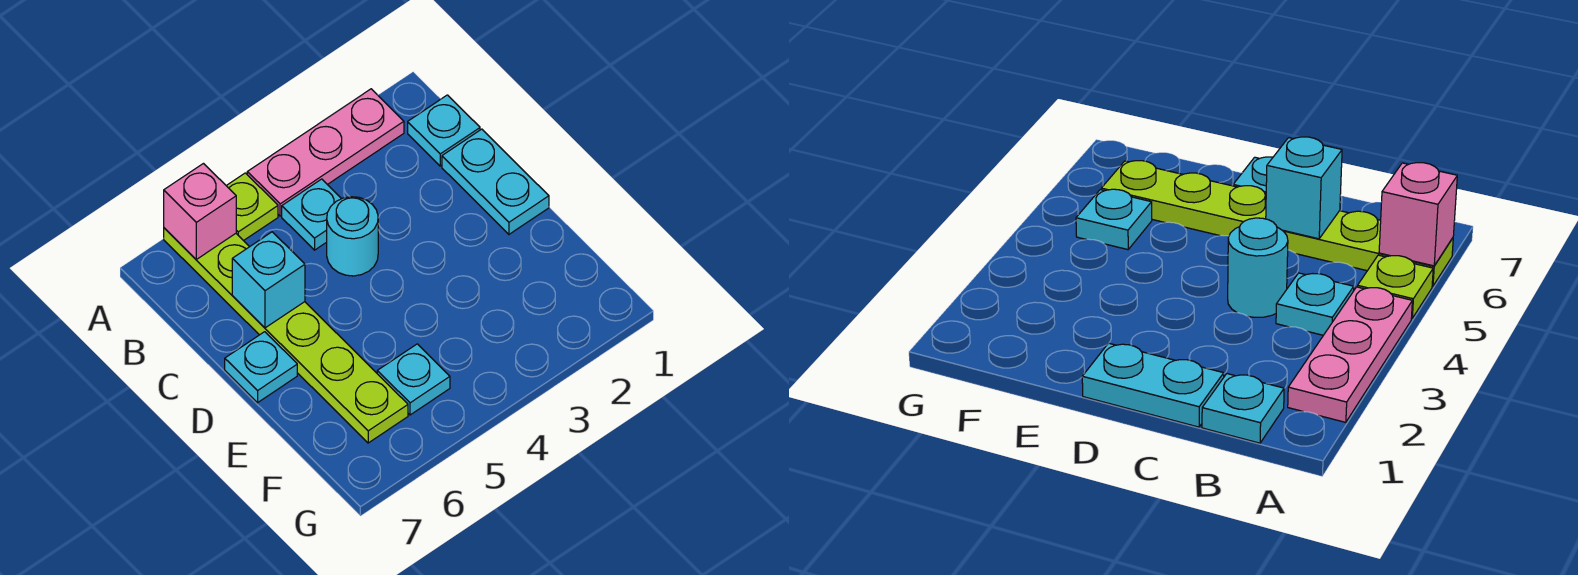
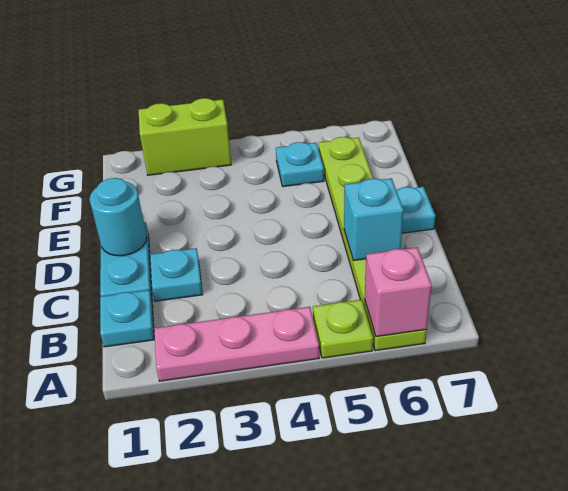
cyan plate B4 level 1 -> cyan plate C2 level 1
cyan round brick C4 level 1 -> cyan round brick D1 level 2
none -> lime brick G2:G3 level 1

